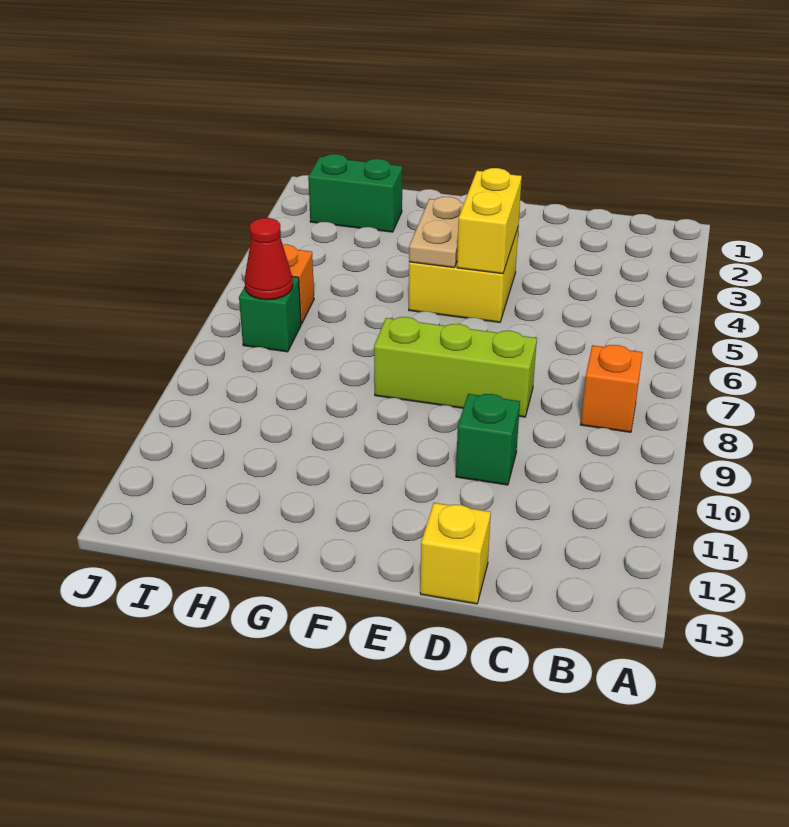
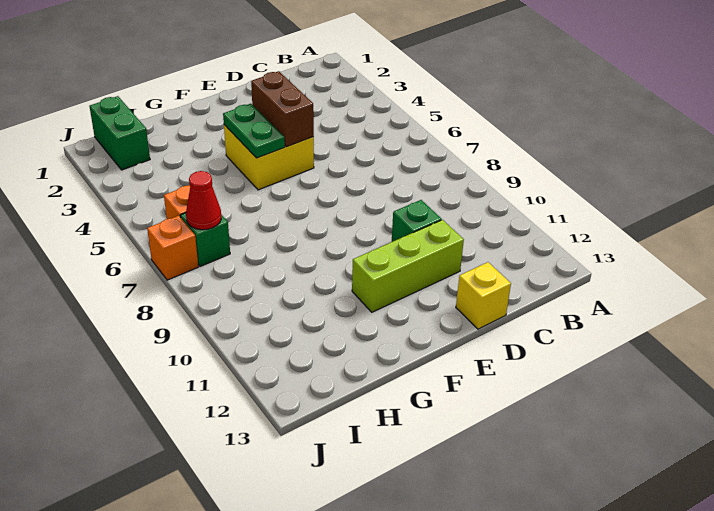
orange brick B8 level 1 -> orange brick J7 level 1
lime brick D8:F8 level 1 -> lime brick D11:F11 level 1
yellow brick E4:E5 level 2 -> brown brick E4:E5 level 2
tan plate F4:F5 level 2 -> green plate F4:F5 level 2
green brick H2:I2 level 1 -> green brick I1:I2 level 1

